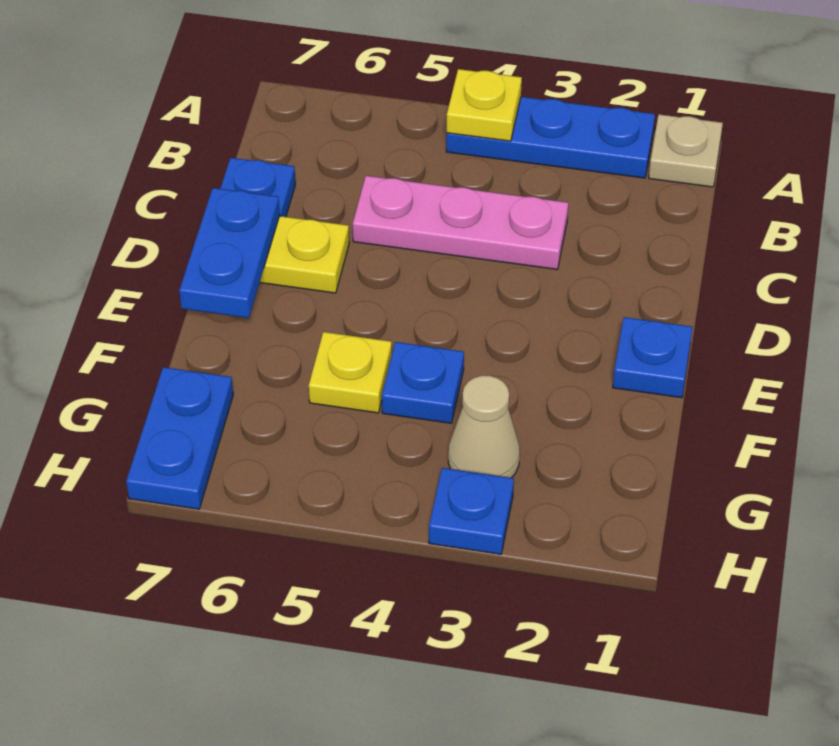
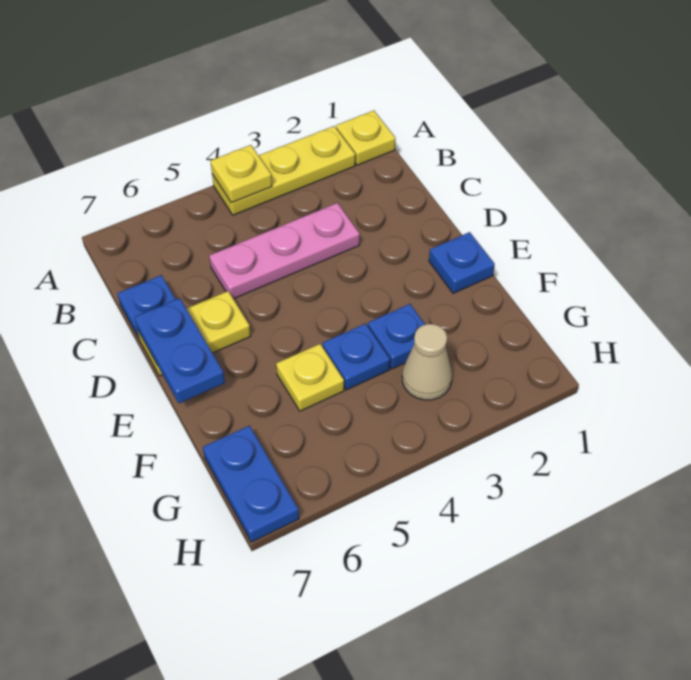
tan plate A1 level 1 -> yellow plate A1 level 1
blue plate A2:A4 level 1 -> yellow plate A2:A4 level 1
blue plate H3 level 1 -> blue plate F3 level 1

